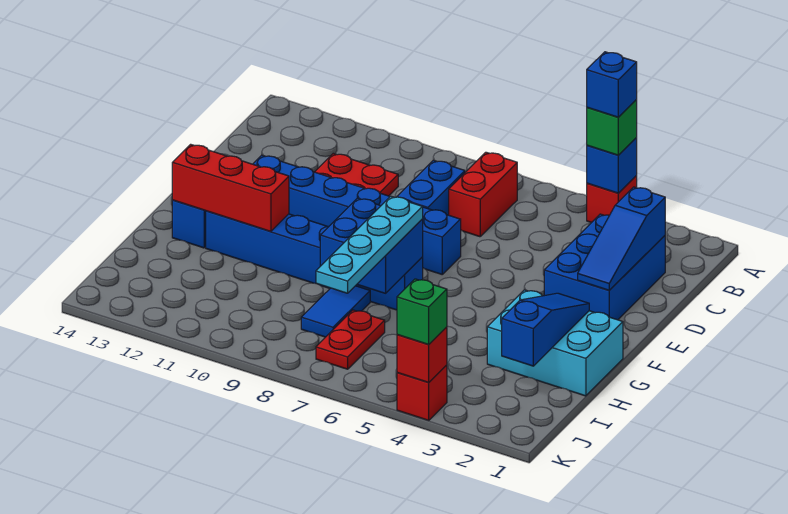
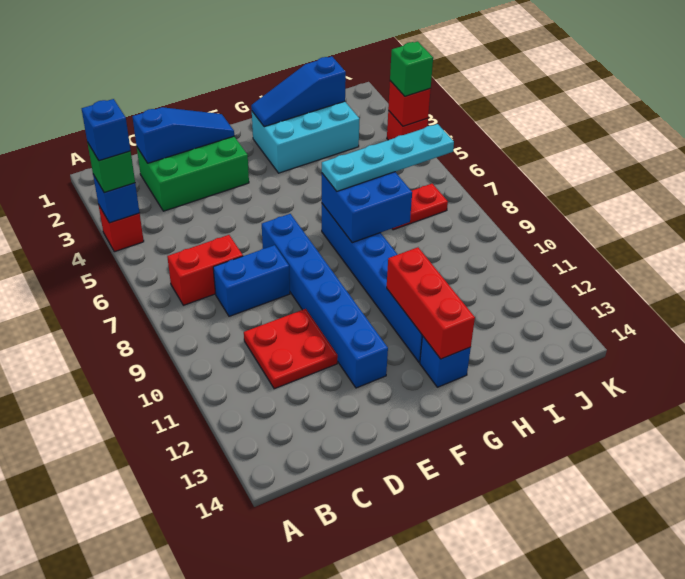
blue brick C2:E3 level 1 -> green brick C2:E3 level 1
cyan brick G1:H3 level 1 -> cyan brick G2:I3 level 1
blue tile H8:I8 level 1 -> none

